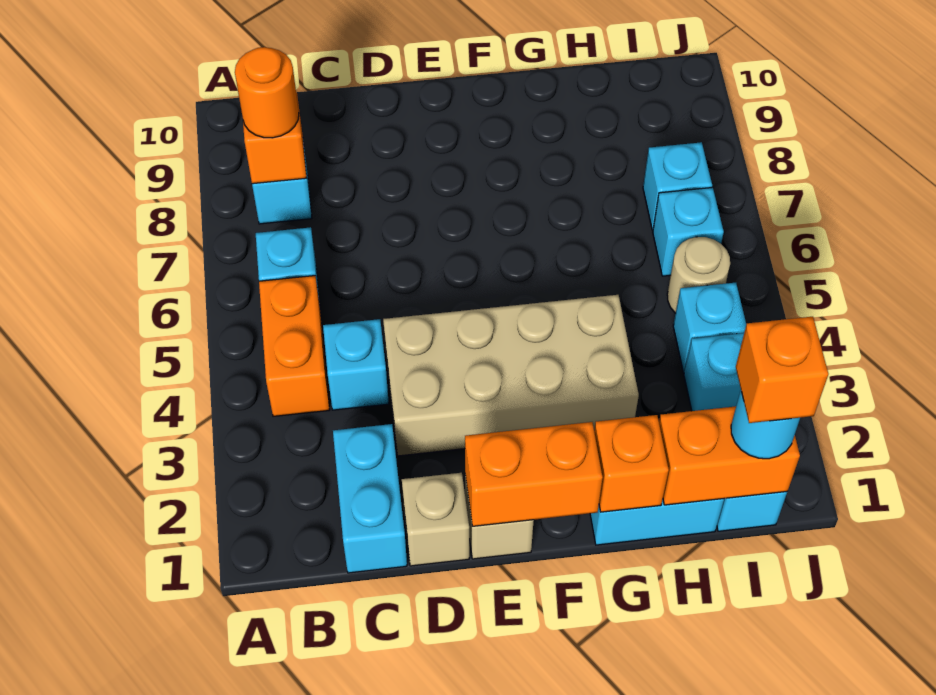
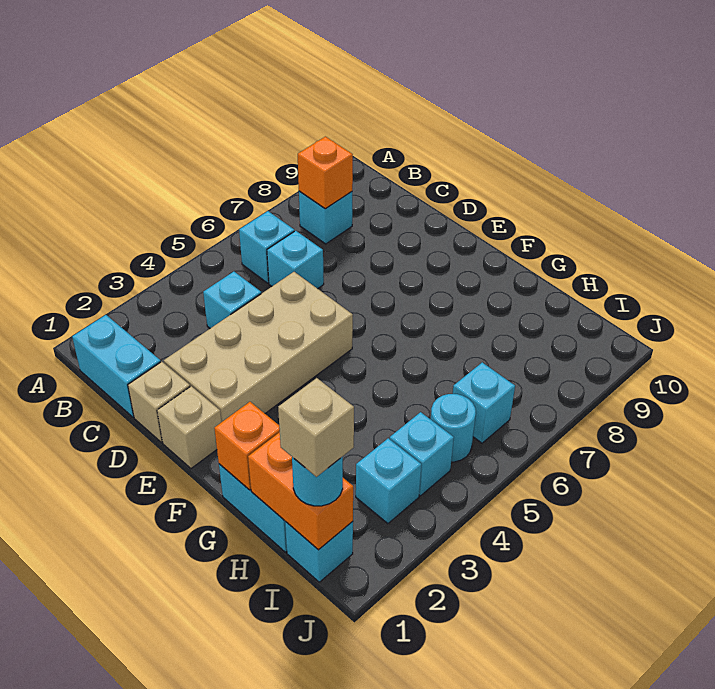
orange brick B4:B5 level 1 -> none
orange round brick B8 level 3 -> none
cyan brick C1:C2 level 1 -> cyan brick B1:C1 level 1
tan brick D3:G4 level 1 -> tan brick D2:E5 level 1
orange brick E1:F1 level 2 -> none
orange brick I1 level 4 -> tan brick I1 level 4
tan round brick I5 level 1 -> cyan round brick I5 level 1
cyan brick I7 level 1 -> cyan brick C6 level 1

